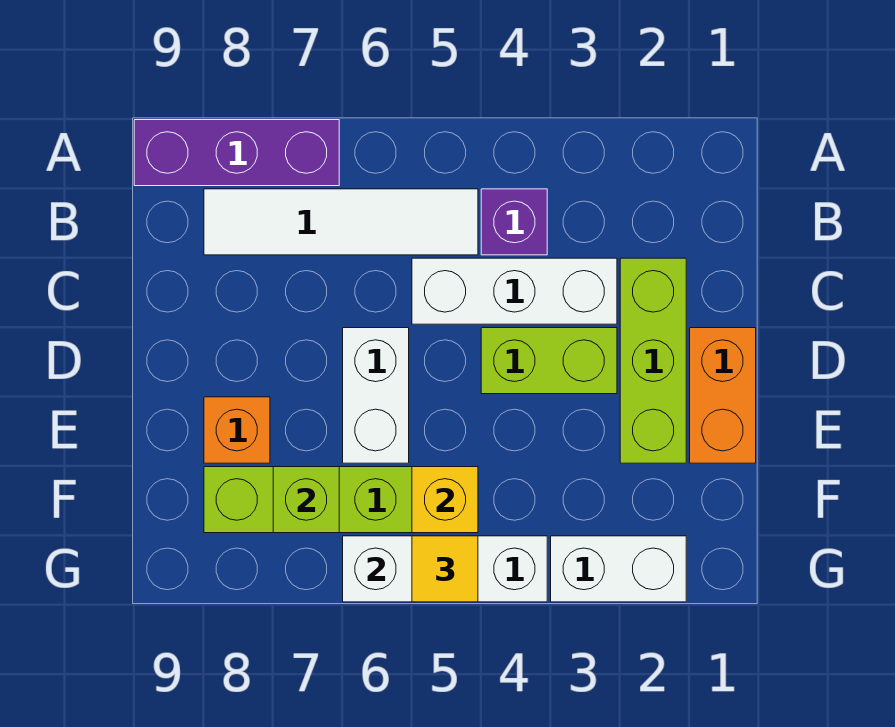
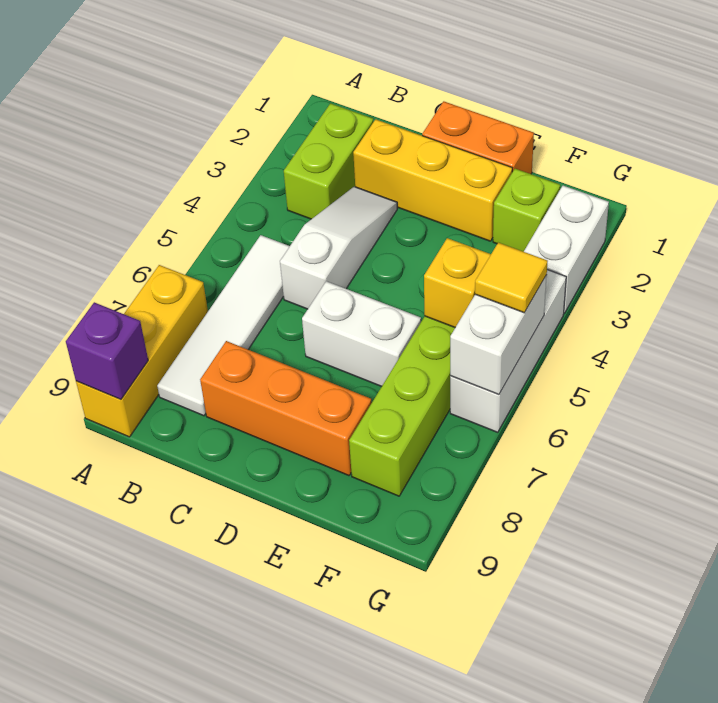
purple brick A7:A9 level 1 -> yellow brick A7:A9 level 1
purple brick B4 level 1 -> purple brick A9 level 2
lime brick C2:E2 level 1 -> yellow brick C2:E2 level 1
white brick C3:C5 level 1 -> white slope C3:C5 level 1 top 5
lime brick D3:D4 level 1 -> lime brick B2:B3 level 1
orange brick E8 level 1 -> orange brick C8:E8 level 1
lime brick F7 level 2 -> lime brick F2 level 1

